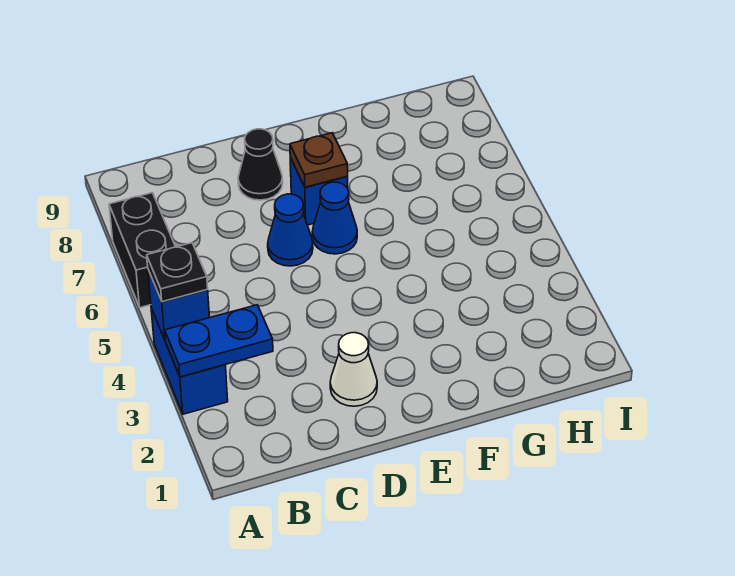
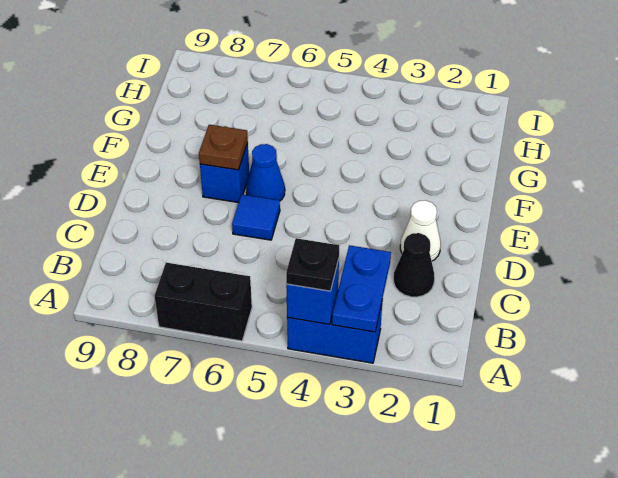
blue cone D6 level 1 -> blue tile D6 level 1
black cone D8 level 1 -> black cone C2 level 1

